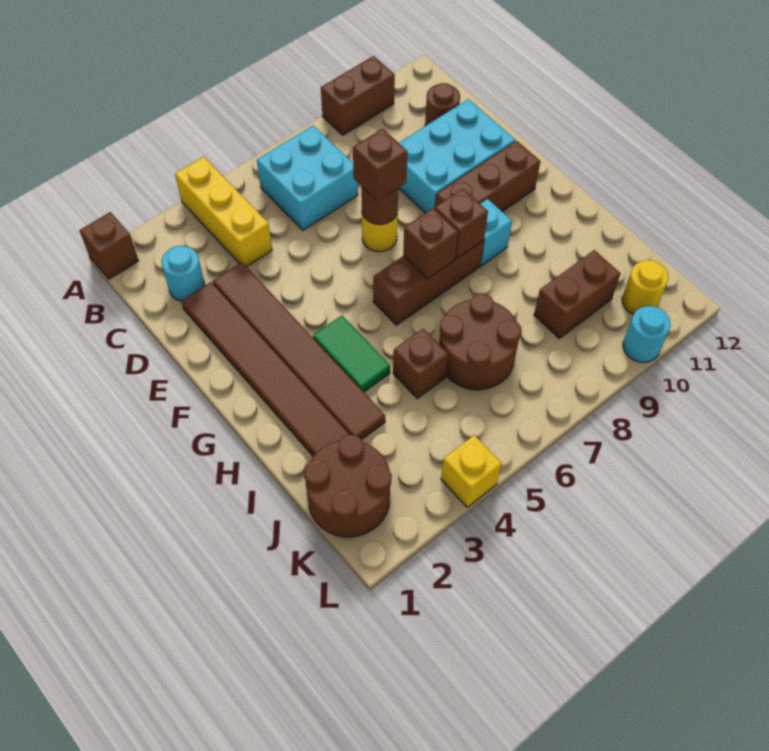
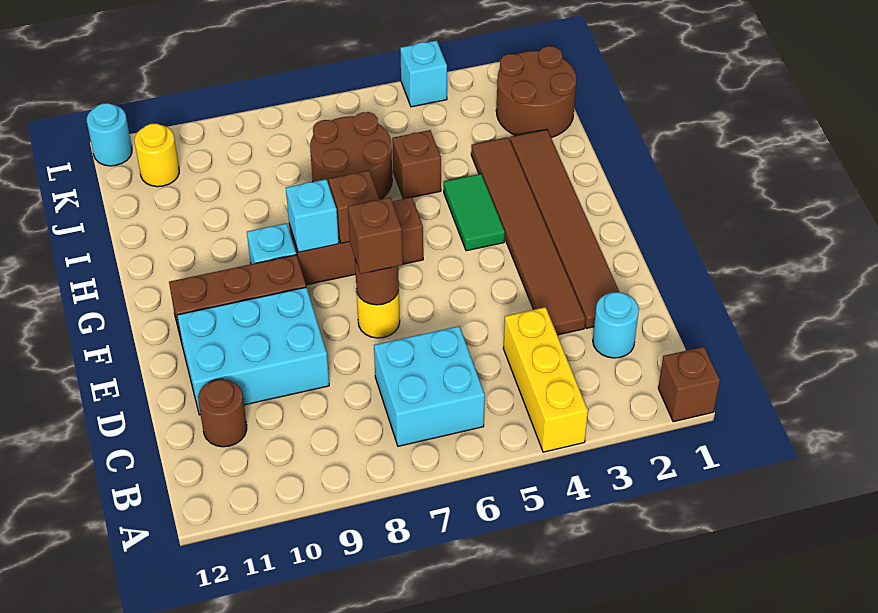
brown brick A9:A10 level 1 -> none
brown brick G8 level 2 -> cyan brick G8 level 2
brown brick J9:J10 level 1 -> none
yellow brick L4 level 1 -> cyan brick L4 level 1
cyan round brick L10 level 1 -> cyan round brick L12 level 1

